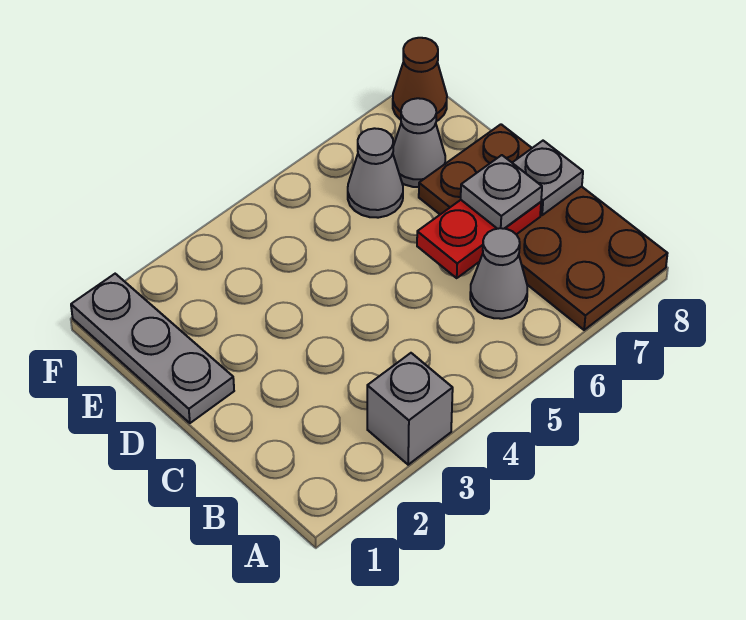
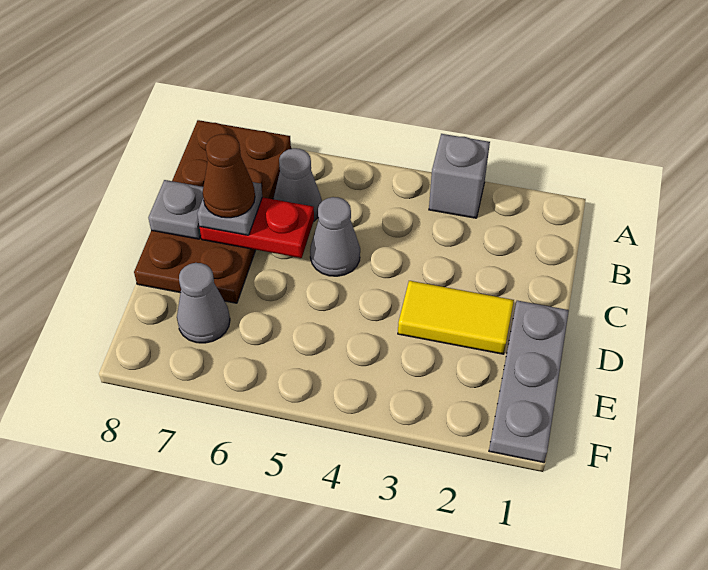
none -> yellow tile D2:D3 level 1
grey cone E6 level 1 -> grey cone C5 level 1
brown cone F8 level 1 -> brown cone C7 level 4

